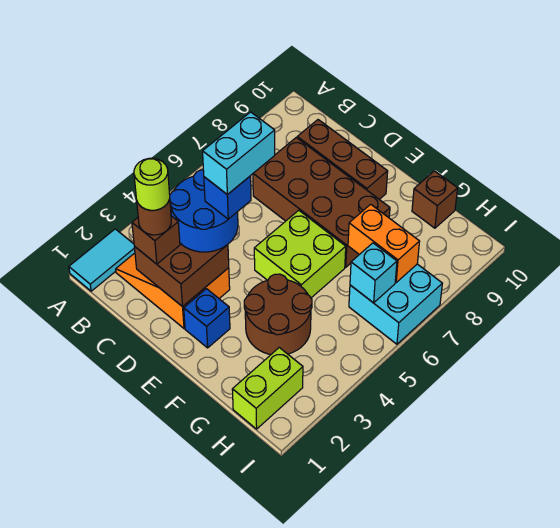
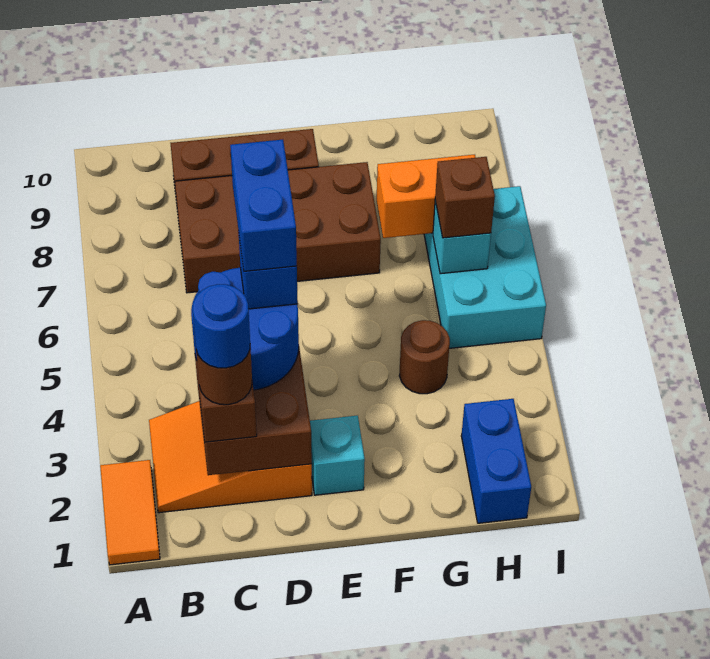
cyan tile A1:A2 level 1 -> orange tile A1:A2 level 1
lime round brick C2 level 5 -> blue round brick C2 level 5
cyan brick D4:D5 level 5 -> blue brick D4:D5 level 5
blue brick E2 level 1 -> cyan brick E2 level 1
lime brick E5:F6 level 1 -> none
brown round brick F3:G4 level 1 -> brown round brick G4 level 1
brown brick G10 level 1 -> brown brick H6 level 3
lime brick H1:H2 level 1 -> blue brick H1:H2 level 1
cyan brick H6:I7 level 1 -> cyan brick H5:I7 level 1

